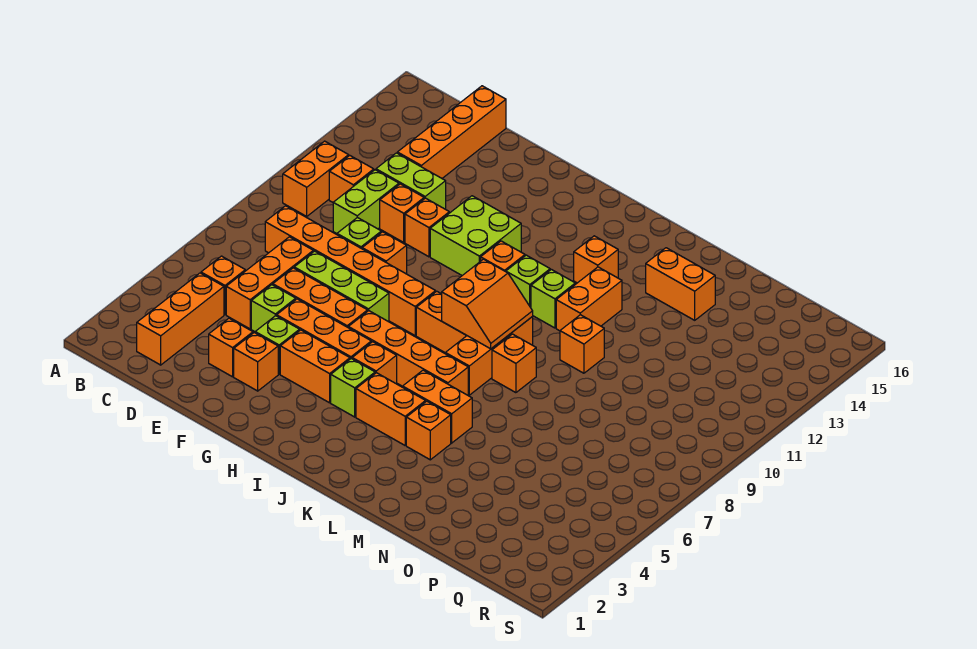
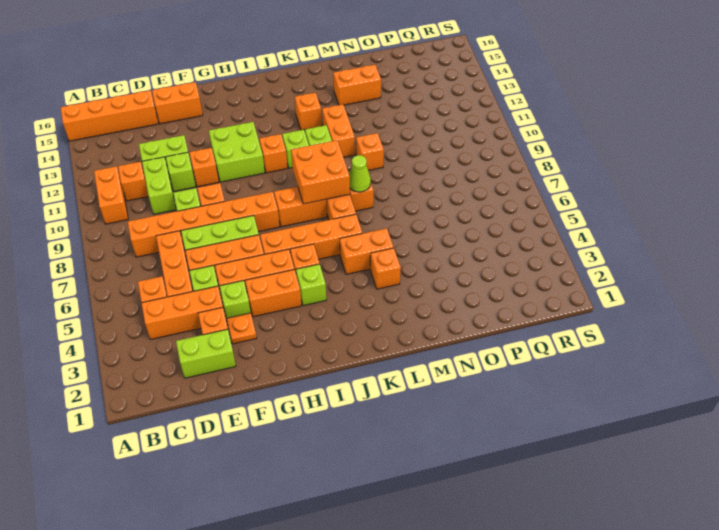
orange brick C2:C4 level 1 -> orange brick C4:E4 level 1
none -> lime brick D2:E2 level 1
orange brick D13:D16 level 1 -> orange brick A15:D15 level 1
orange brick E11 level 1 -> lime brick E11 level 1
orange brick F3 level 1 -> orange plate F3 level 1
orange brick J4:K4 level 1 -> orange brick E15:F15 level 1
orange slope J8:K9 level 2 top J -> orange brick J8:K9 level 2
none -> lime cone L8 level 2

